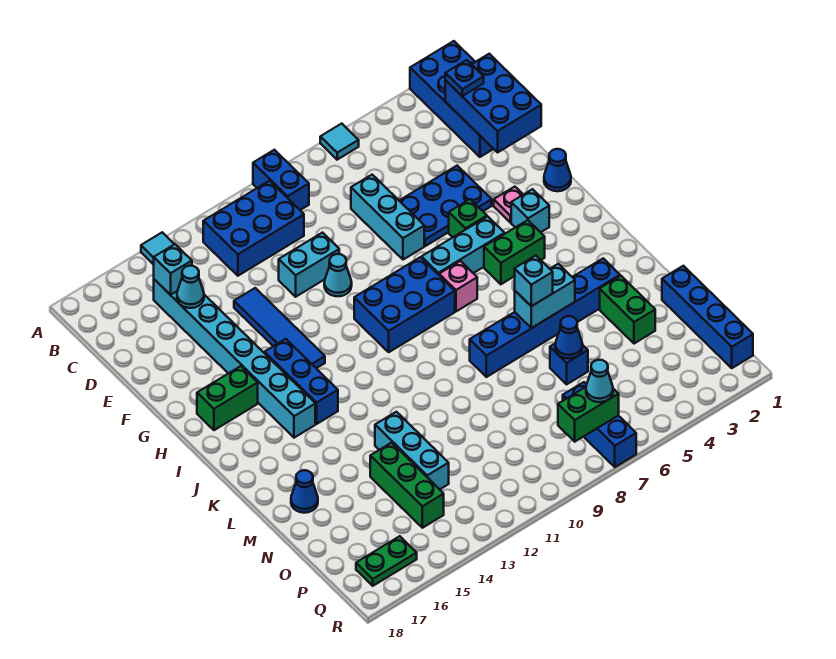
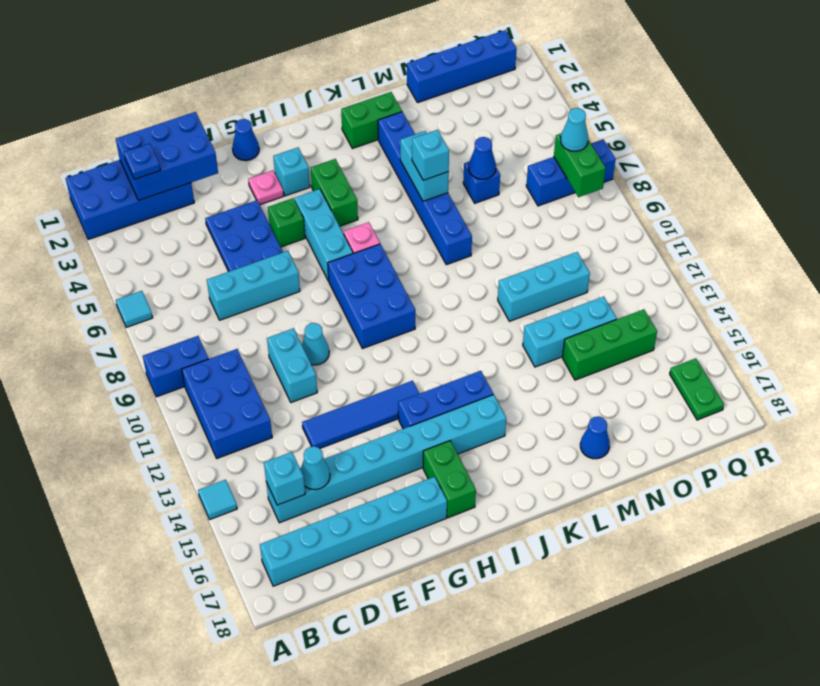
none -> cyan brick B17:G17 level 1
green brick M3:N3 level 1 -> green brick K2:L2 level 1
none -> cyan brick M11:O11 level 1

